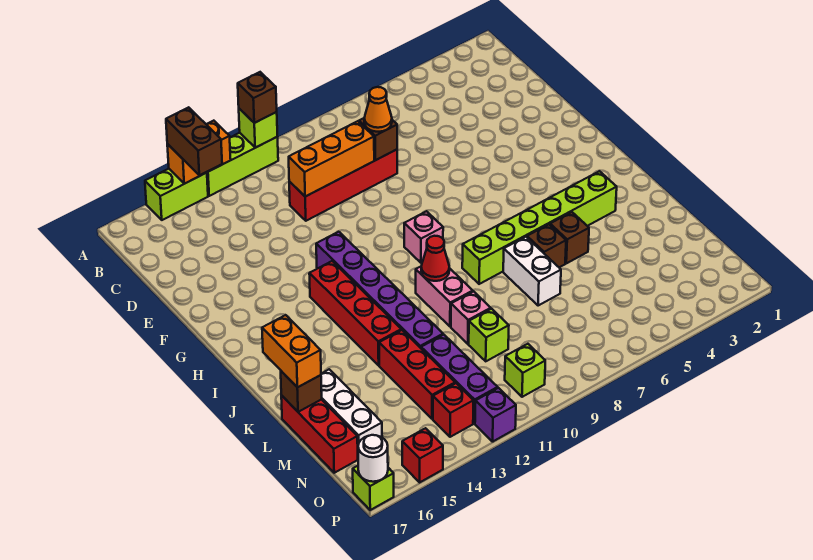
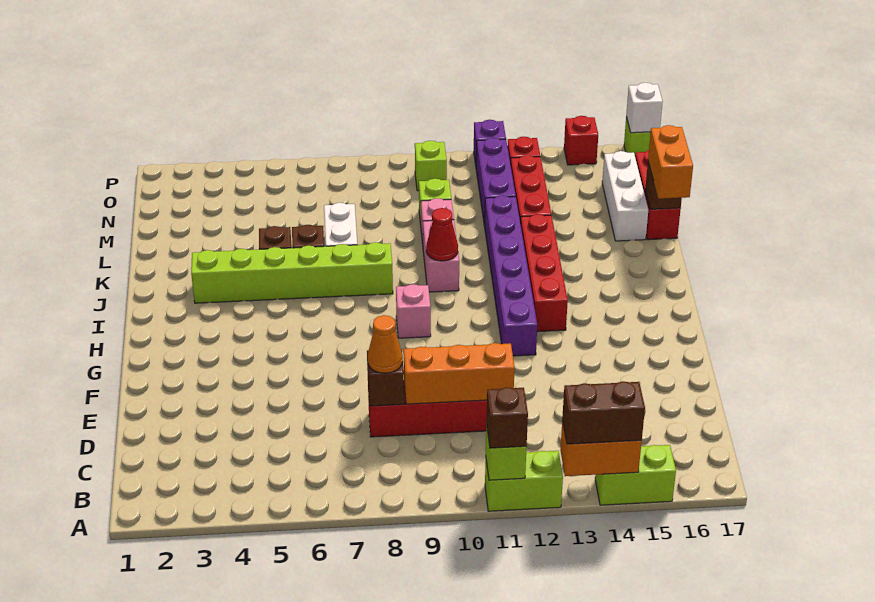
lime brick A11:A13 level 1 -> lime brick A11:A12 level 1
brown brick A14:B14 level 3 -> brown brick A13:A14 level 3
white round brick P17 level 2 -> white brick P17 level 2

